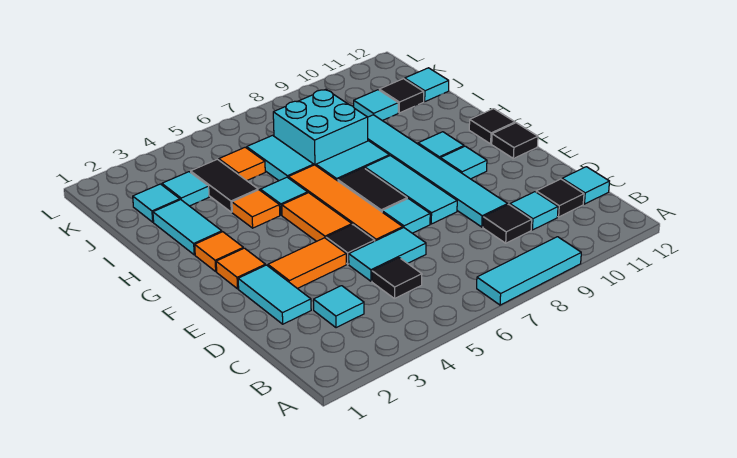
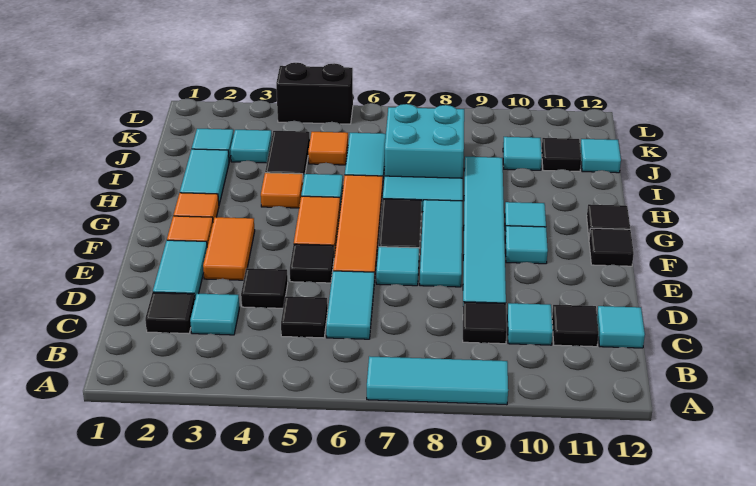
none -> black tile C2 level 1
none -> black tile D4 level 1
cyan tile D5:D6 level 1 -> cyan tile C6:D6 level 1
orange tile E3:E4 level 1 -> orange tile E3:F3 level 1
none -> black brick L4:L5 level 1

